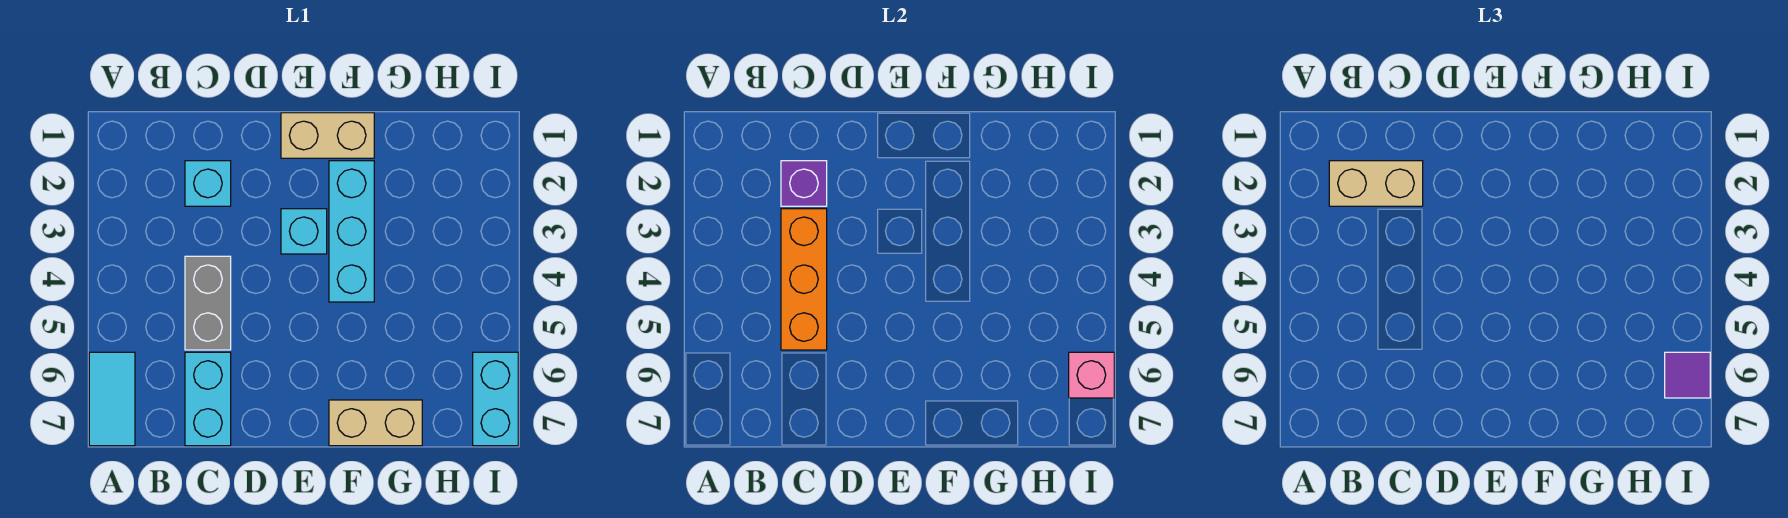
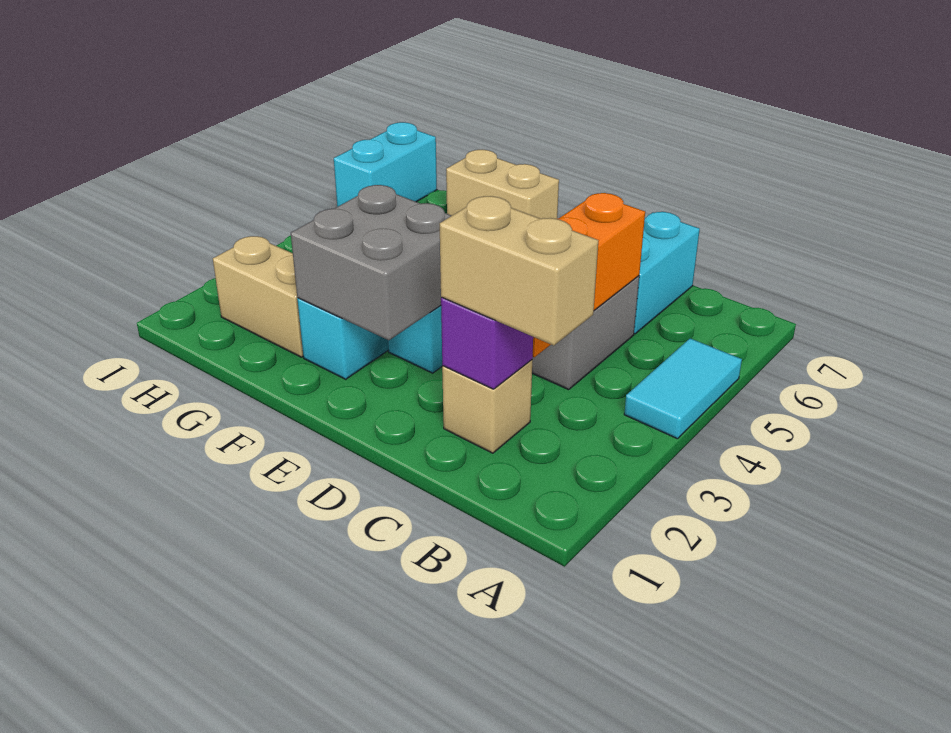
cyan tile A6:A7 level 1 -> cyan tile A4:A5 level 1
cyan brick C2 level 1 -> tan brick C2 level 1
tan brick E1:F1 level 1 -> tan brick G2:H2 level 1
none -> grey brick E2:F3 level 2
pink brick I6 level 2 -> none
purple tile I6 level 3 -> none

